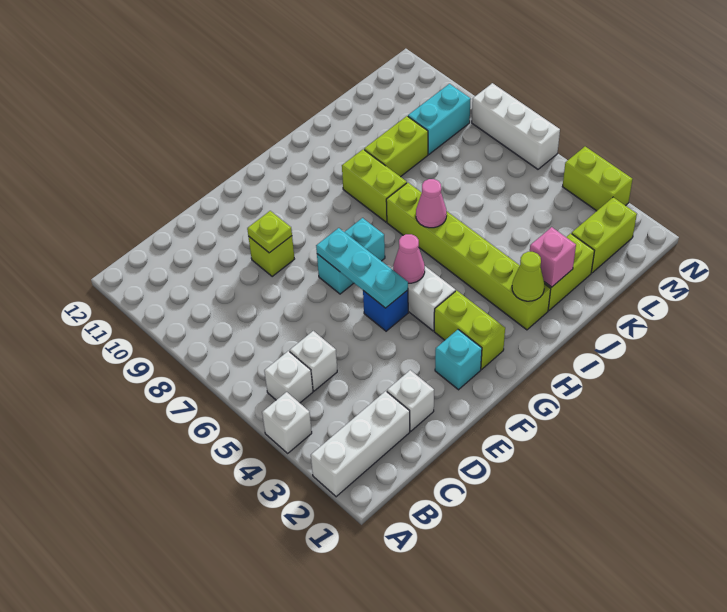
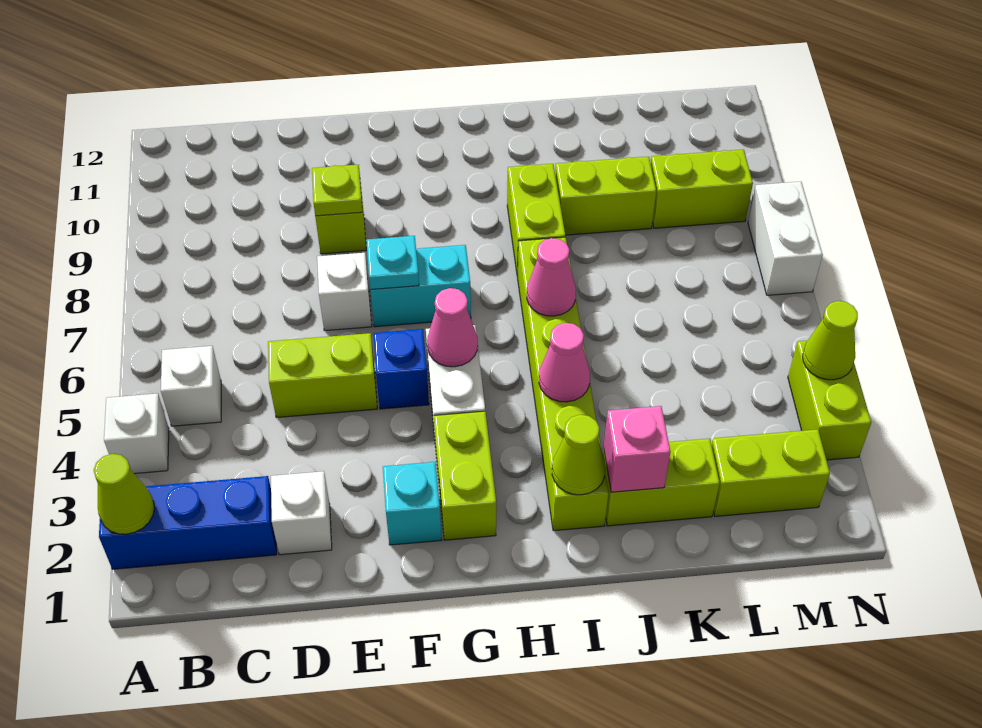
white brick A2:C2 level 1 -> blue brick A2:C2 level 1
none -> lime cone A2 level 2
white brick C5 level 1 -> white brick E7 level 1
none -> lime brick D5:E5 level 1
cyan plate F5:F7 level 2 -> cyan plate F7 level 2
none -> pink cone I4 level 2
cyan brick L9:M9 level 1 -> lime brick L9:M9 level 1
none -> lime cone N4 level 2
white brick N6:N8 level 1 -> white brick N7:N8 level 1

